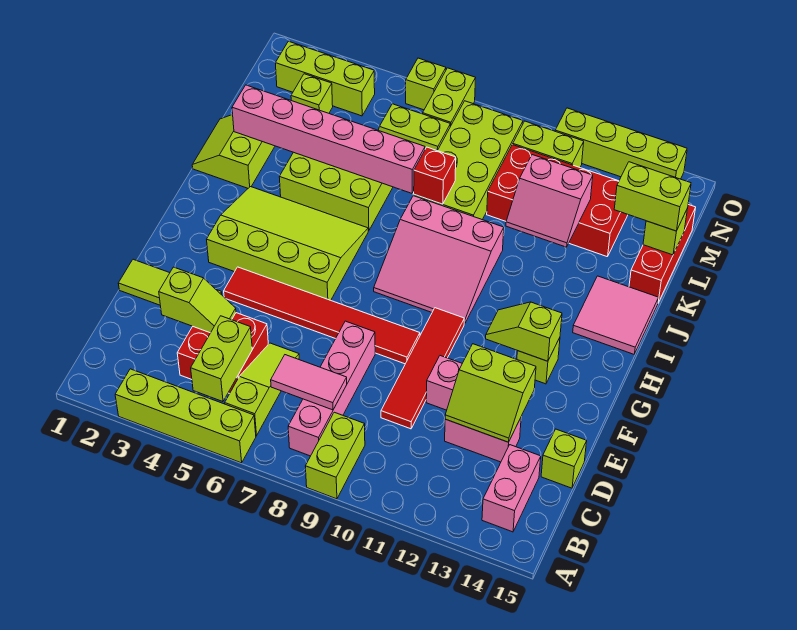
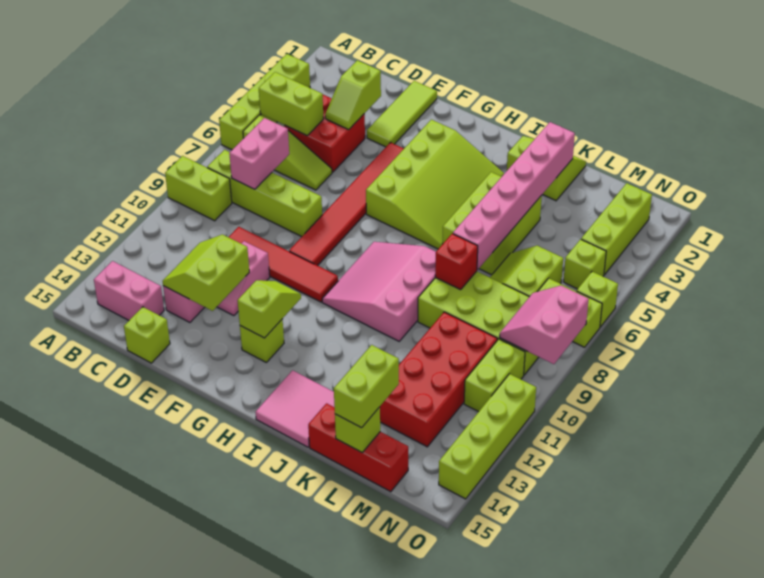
pink brick B8:E8 level 1 -> lime brick B8:E8 level 1
pink tile C7:C8 level 2 -> pink brick C7:C8 level 2
pink slope K11:L12 level 2 top L -> pink slope N8:O9 level 2 top O
lime brick M3 level 1 -> lime brick N5 level 1

